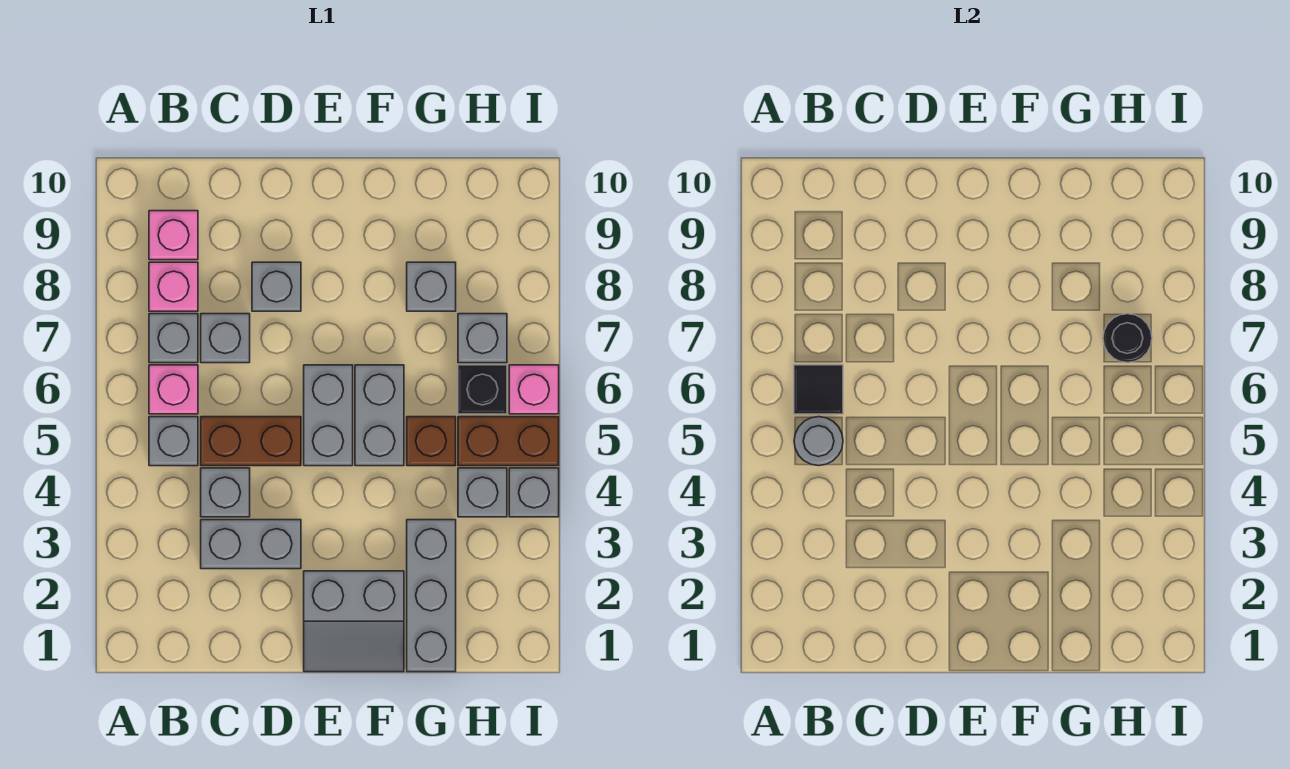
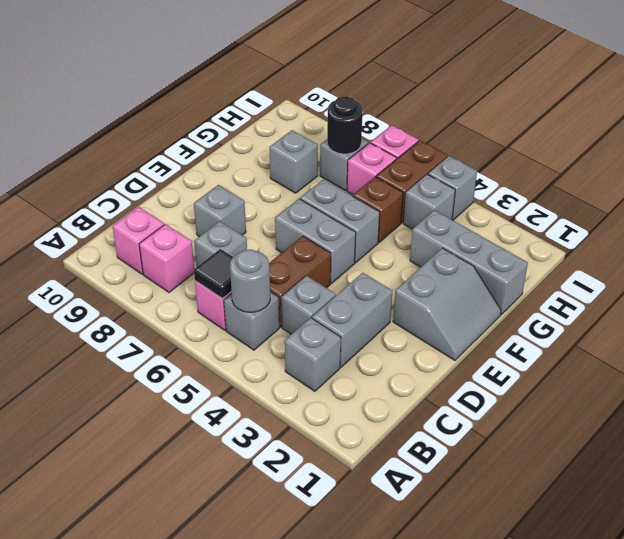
grey brick B7 level 1 -> grey brick B3 level 1
black brick H6 level 1 -> pink brick H6 level 1

